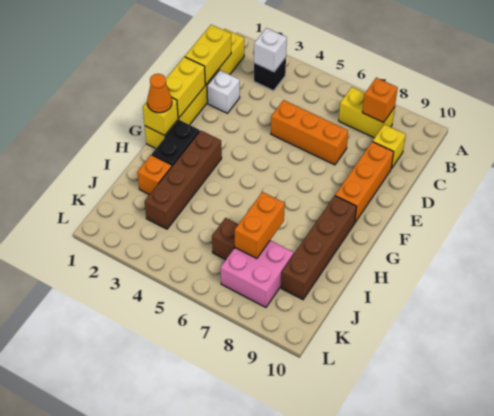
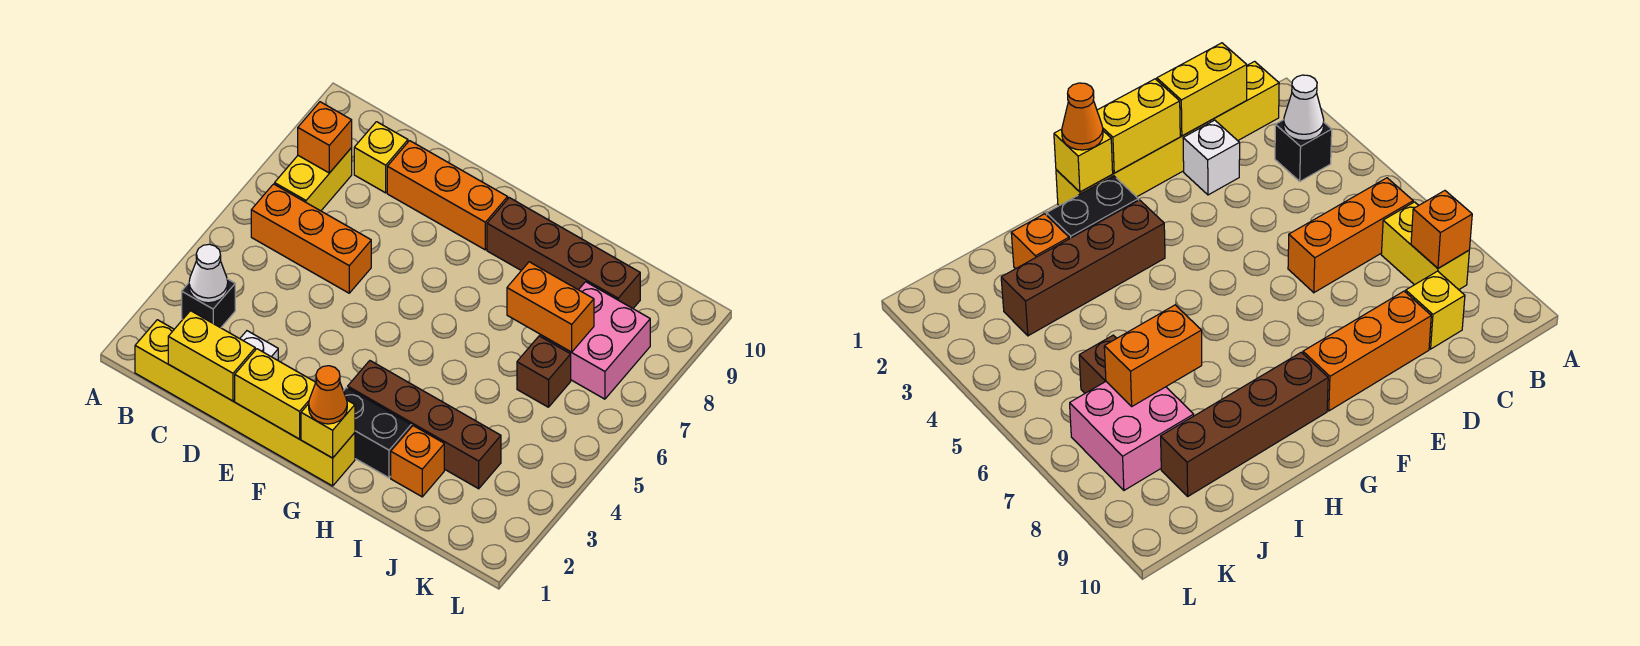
white brick B3 level 2 -> white cone B3 level 2
orange brick D5:D7 level 1 -> orange brick B6:D6 level 1

